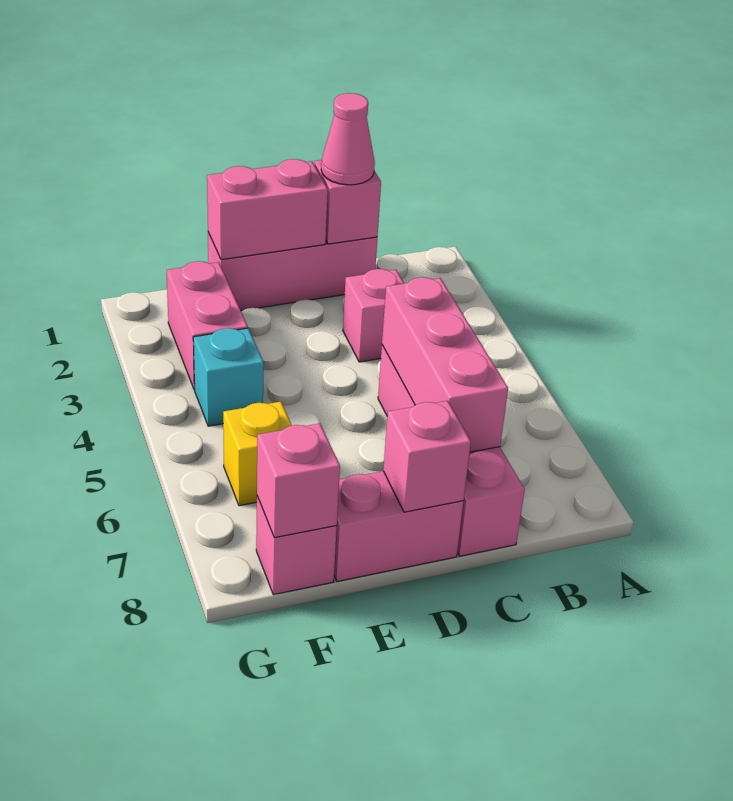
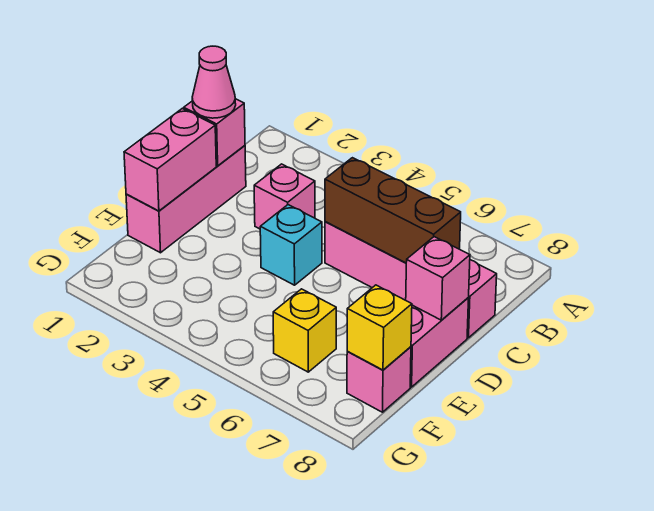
pink brick C5:C7 level 2 -> brown brick C5:C7 level 2
pink brick F2:F3 level 1 -> none
cyan brick F4 level 1 -> cyan brick D4 level 1
pink brick F8 level 2 -> yellow brick F8 level 2

